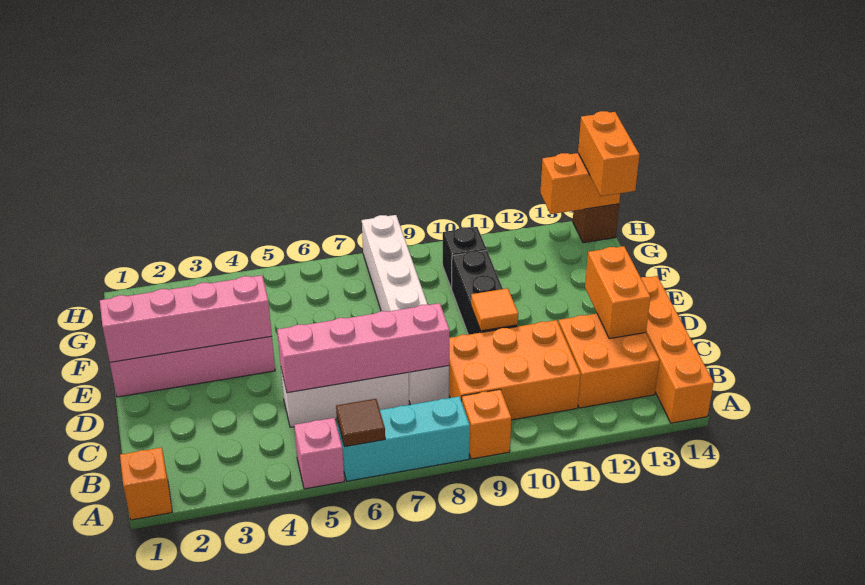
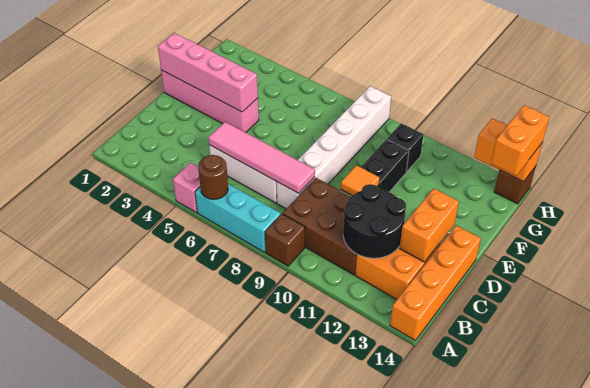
orange brick A1 level 1 -> none
brown tile A6 level 2 -> brown round brick A6 level 2
orange brick A9 level 1 -> brown brick A9 level 1
orange brick B9:C11 level 1 -> brown brick B9:C11 level 1
none -> black round brick B11:C12 level 2
pink brick C5:C8 level 2 -> pink tile C5:C8 level 2

